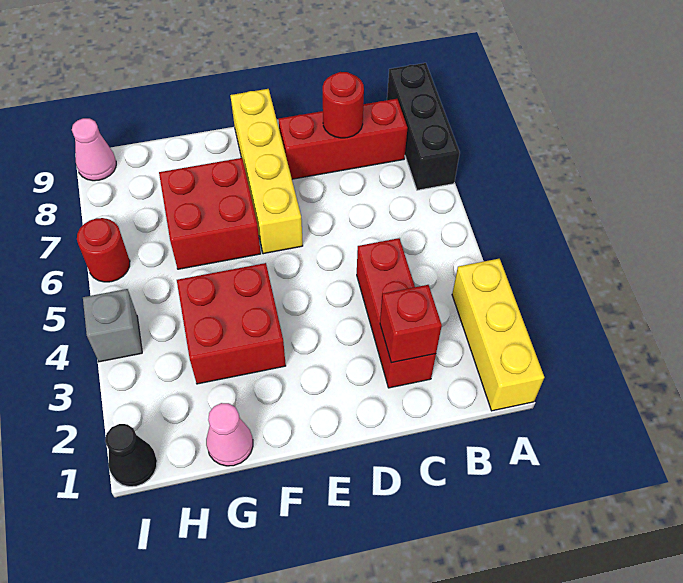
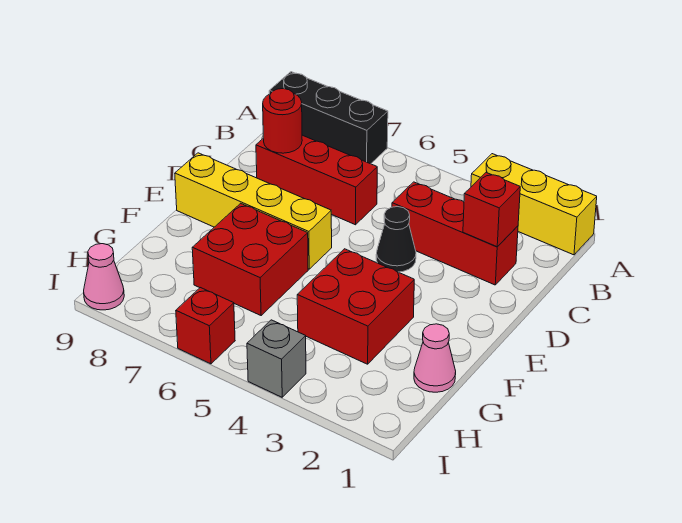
red brick B8:D8 level 1 -> red brick C6:C8 level 1
black cone I1 level 1 -> black cone D4 level 1
red round brick I6 level 1 -> red brick I6 level 1

